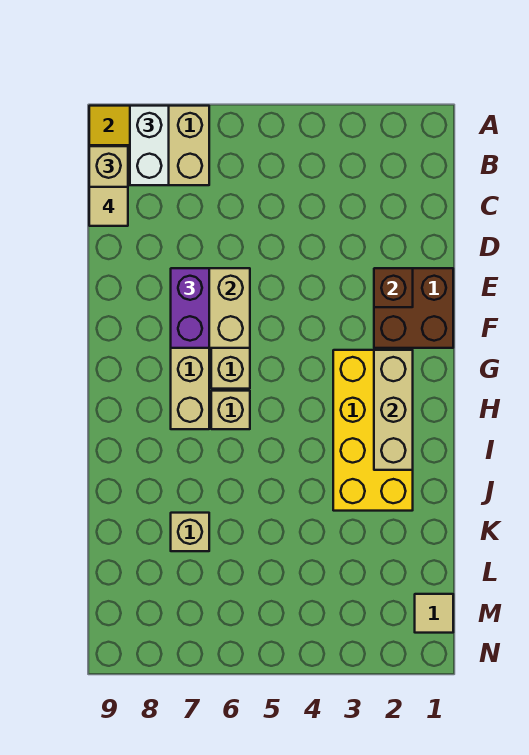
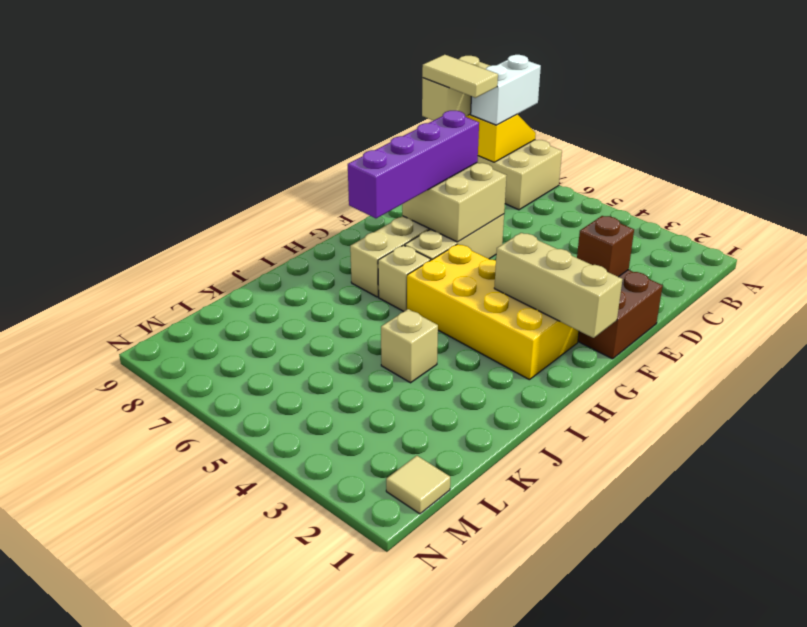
tan tile C9 level 4 -> tan tile C8:C9 level 4
purple brick E7:F7 level 3 -> purple brick E7:H7 level 3
yellow brick G2:J3 level 1 -> yellow brick G2:H5 level 1
tan brick G2:I2 level 2 -> tan brick G1:G3 level 2
tan brick K7 level 1 -> tan brick J4 level 1

